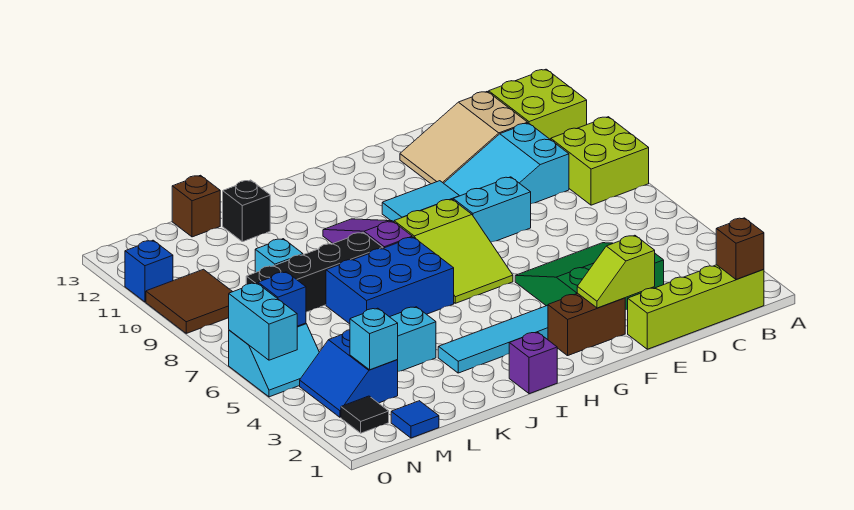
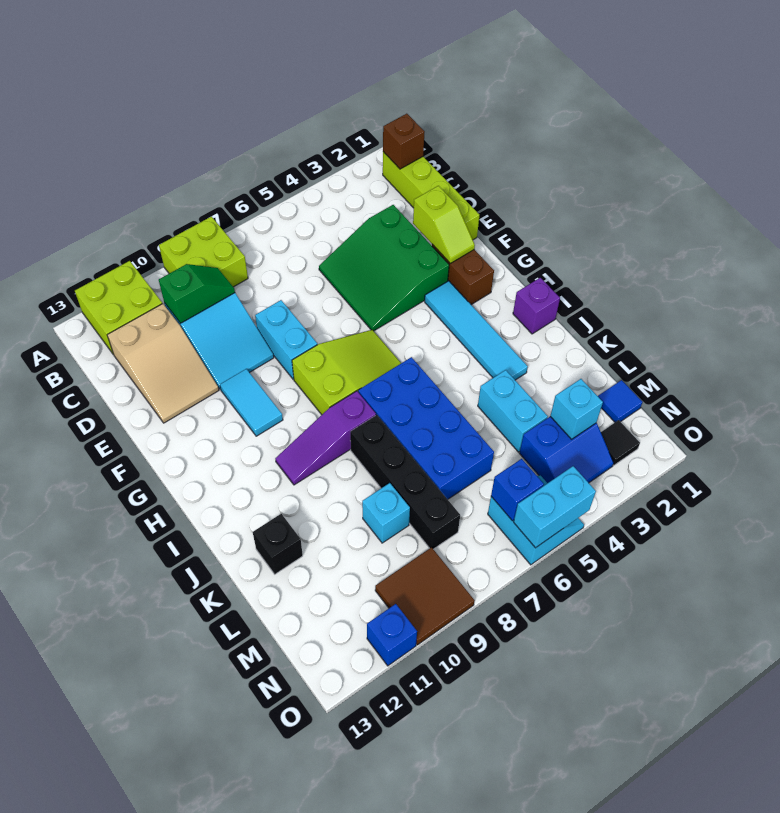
none -> green slope C9:C10 level 2 top 10
blue brick I6:K7 level 1 -> blue brick I6:L7 level 1
brown brick L13 level 1 -> none

